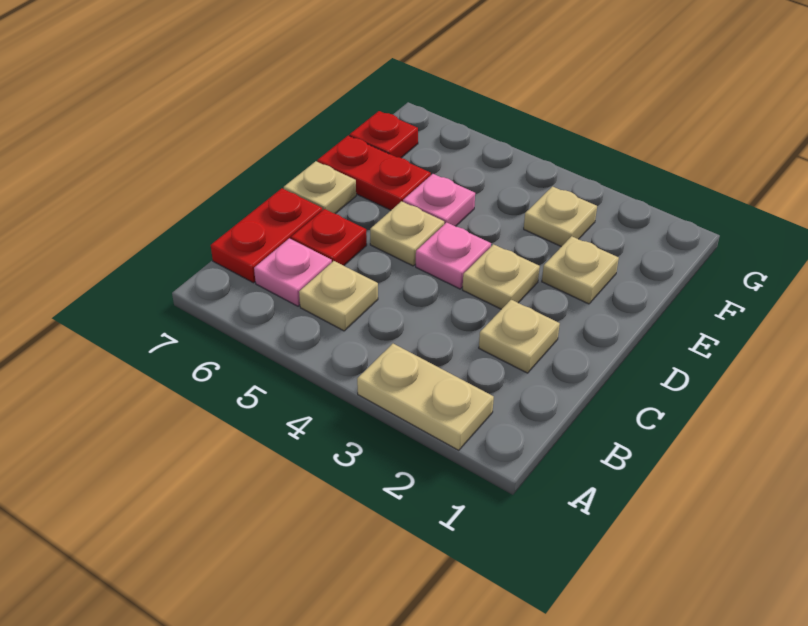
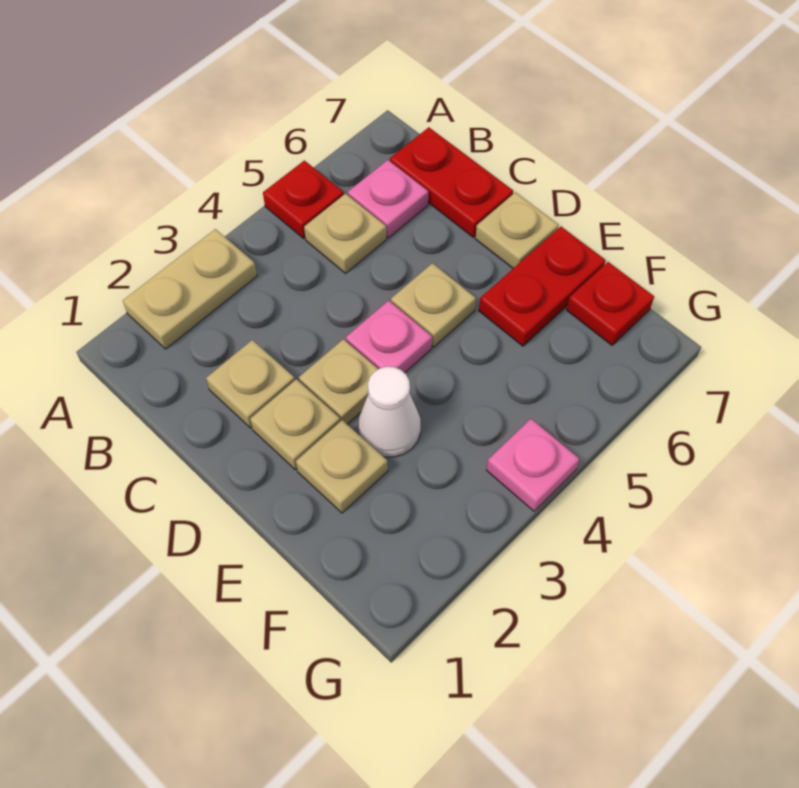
red plate C6 level 1 -> red plate A5 level 1
none -> white cone E3 level 1
pink plate E5 level 1 -> pink plate G4 level 1
tan plate F3 level 1 -> tan plate D2 level 1

